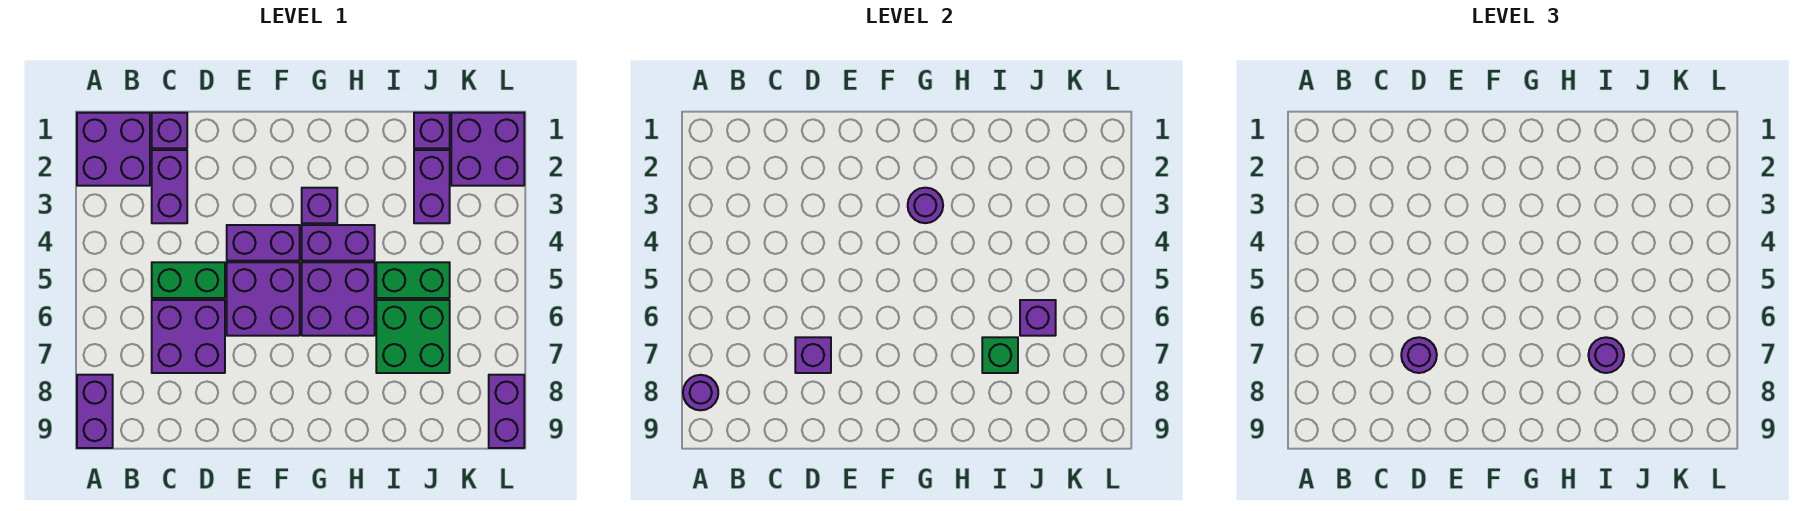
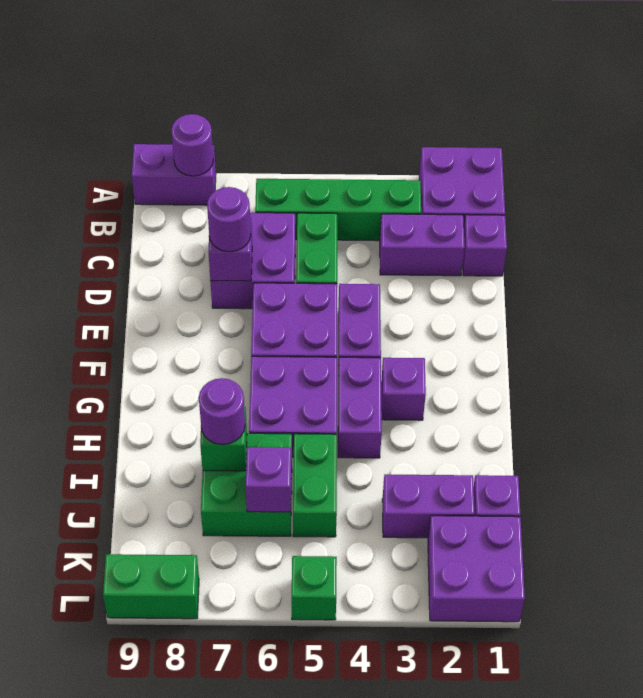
none -> green brick B3:B6 level 1
purple round brick G3 level 2 -> none
none -> green brick L5 level 1
purple brick L8:L9 level 1 -> green brick L8:L9 level 1

